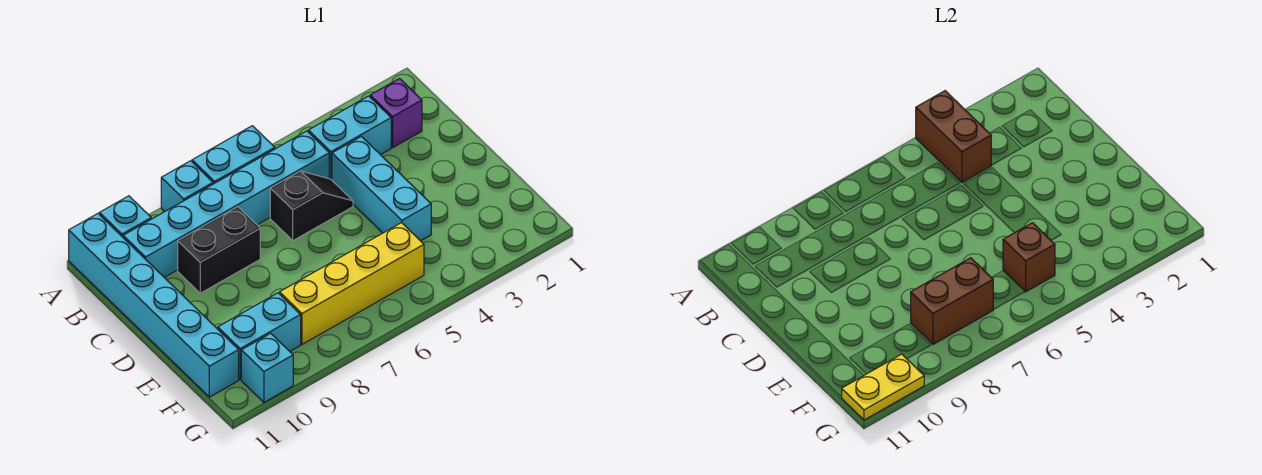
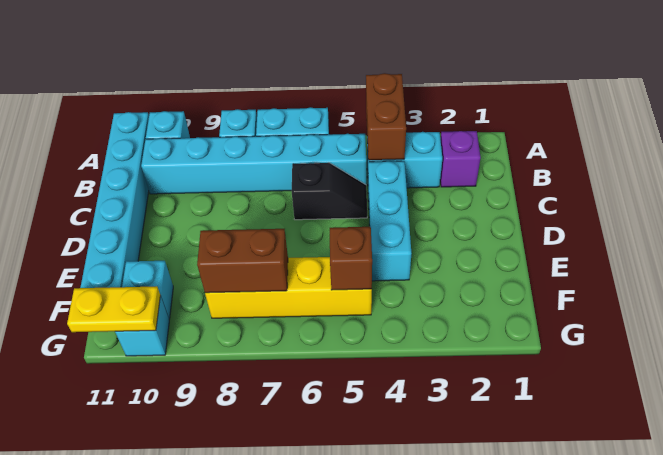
black brick C8:C9 level 1 -> none
cyan brick F9:F10 level 1 -> cyan brick F10 level 1

